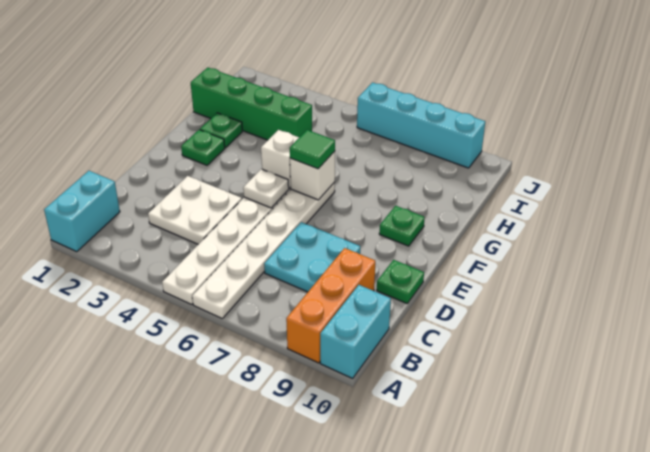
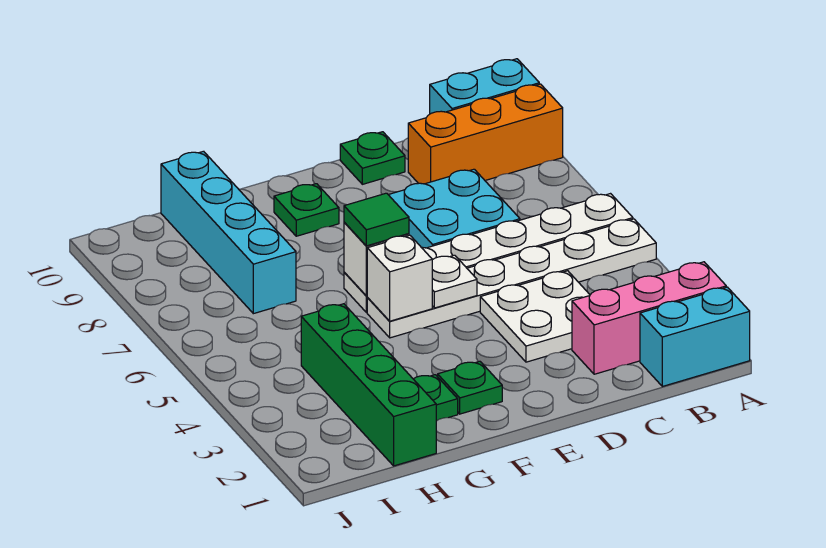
none -> pink brick A2:C2 level 1
cyan brick J6:J9 level 1 -> cyan brick H7:H10 level 1

